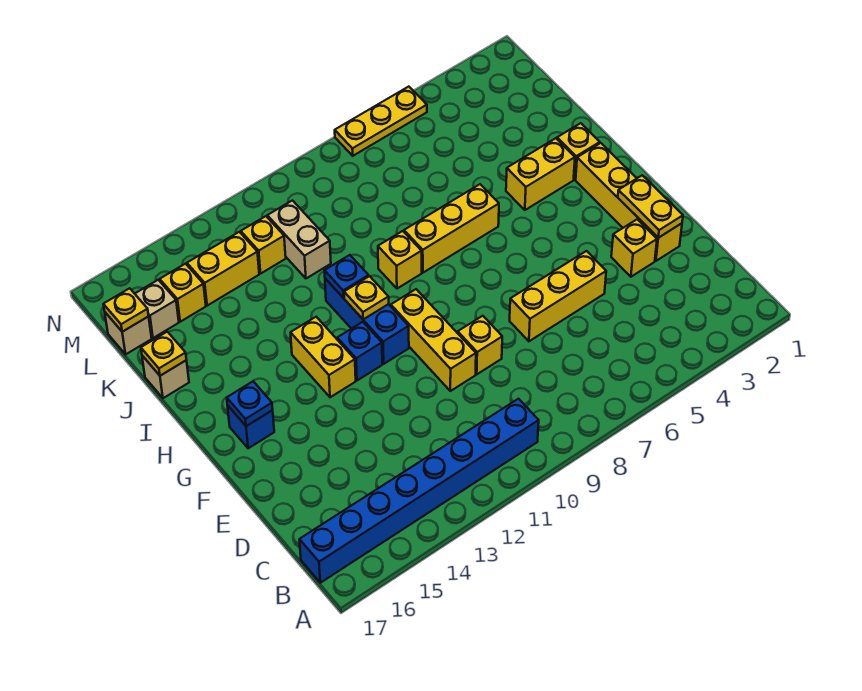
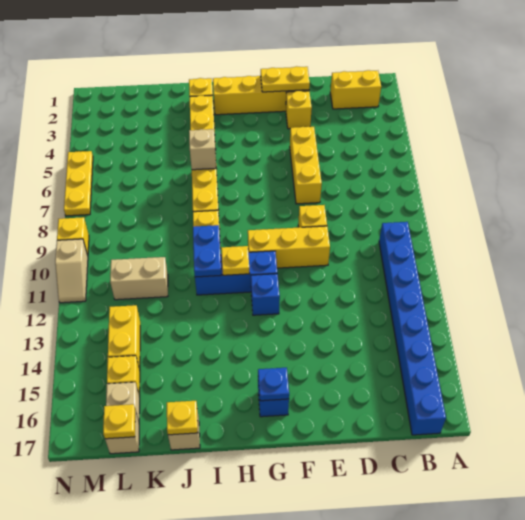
yellow brick G13:H13 level 1 -> yellow brick B2:C2 level 1
none -> tan brick I6 level 2
blue plate I11 level 2 -> blue plate I10:I11 level 2
yellow brick L12 level 1 -> yellow brick N9 level 1
none -> tan slope N10:N11 level 1 top 10

